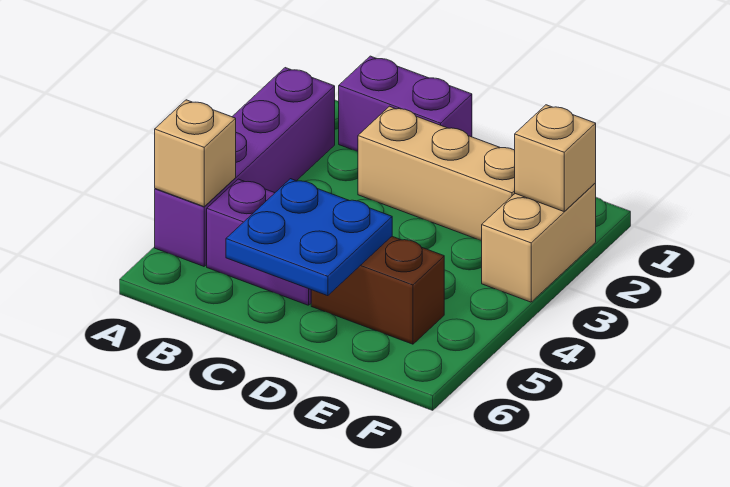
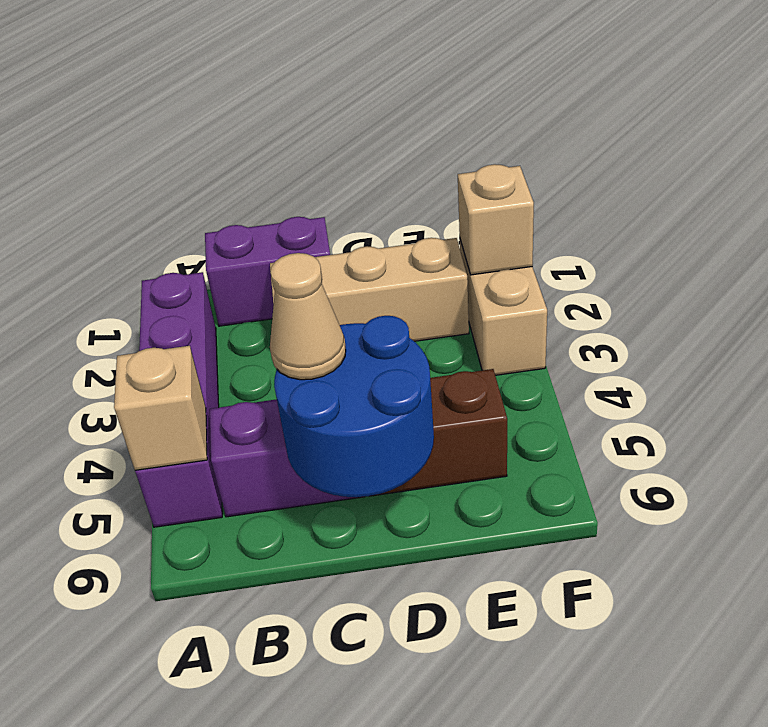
blue plate C5:D6 level 2 -> blue round brick C5:D6 level 2
none -> tan cone C5 level 3

